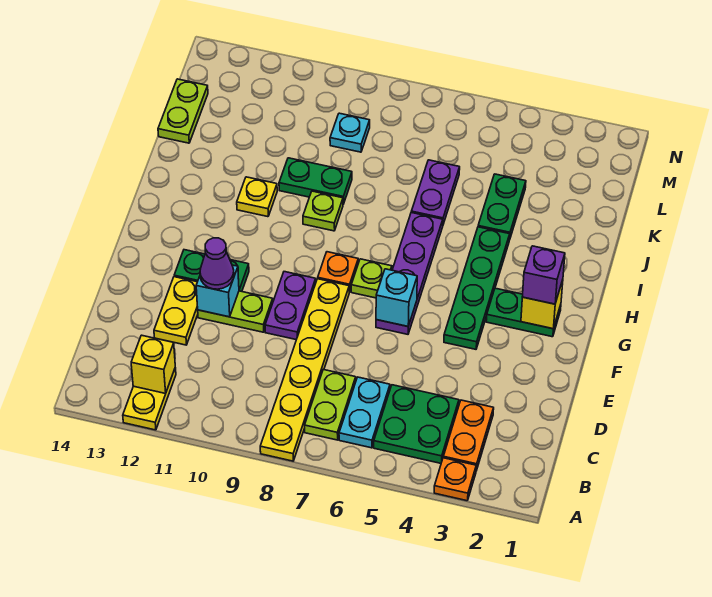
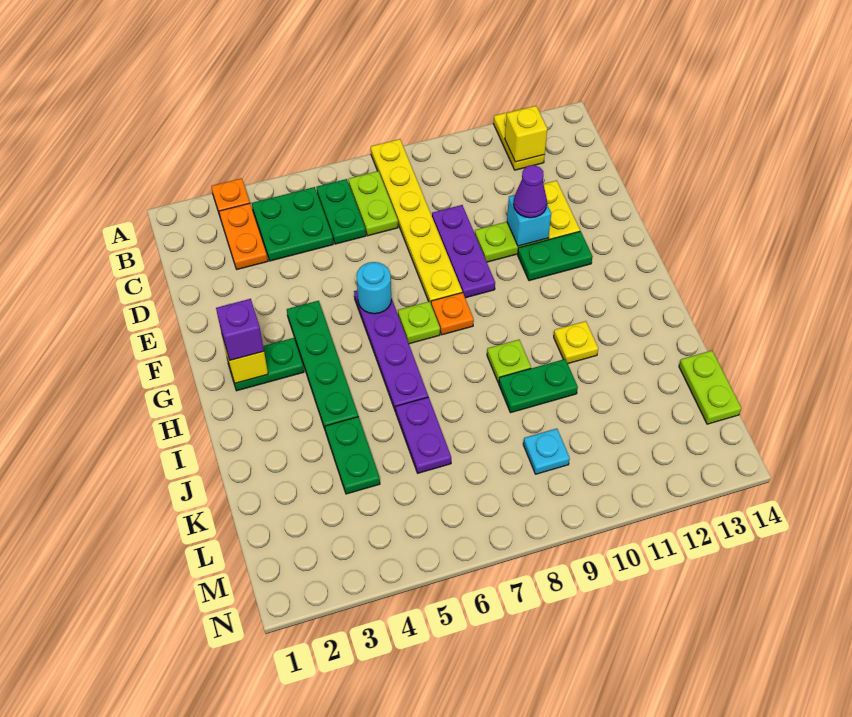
cyan plate B6:C6 level 1 -> green plate B6:C6 level 1
purple plate E9:F9 level 1 -> purple plate D9:F9 level 1
cyan brick F6 level 2 -> cyan round brick F6 level 2

